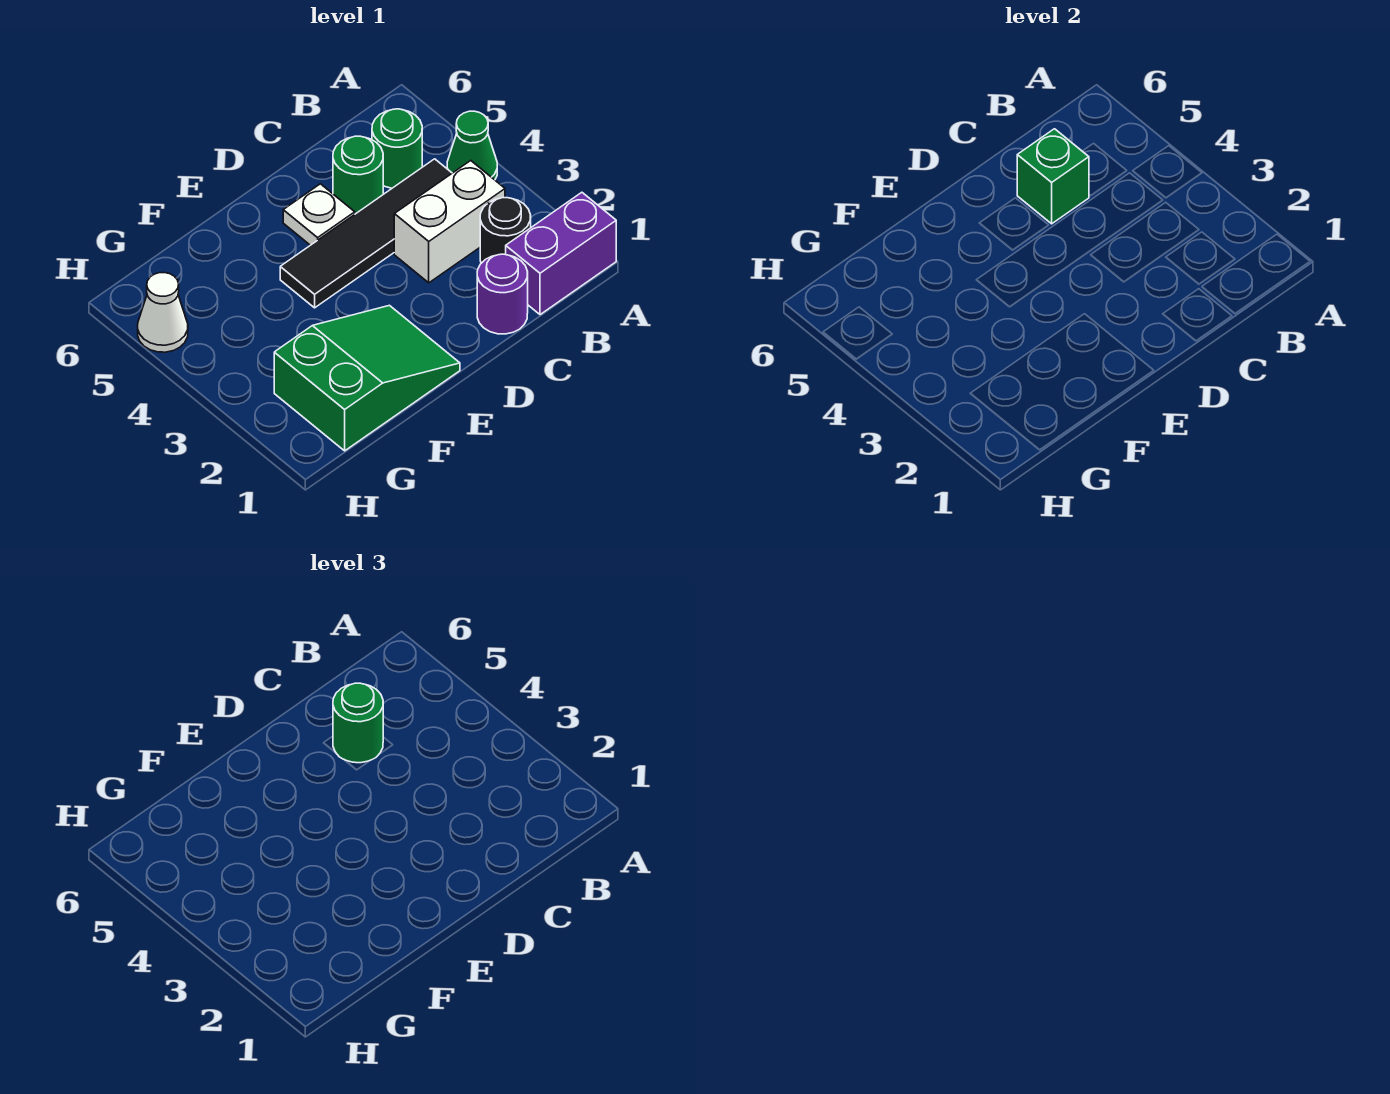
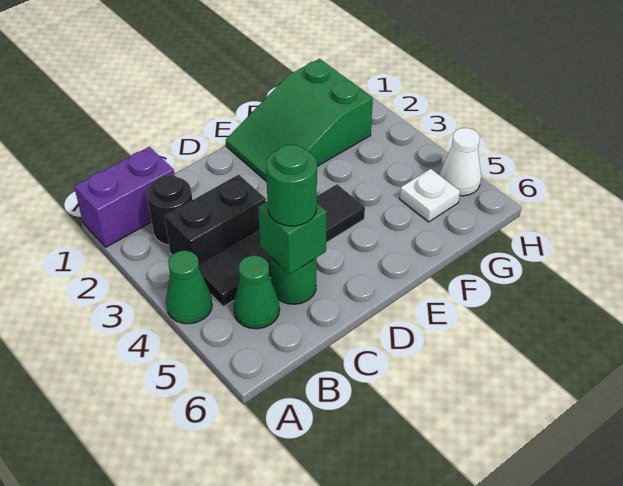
white brick B3:C3 level 1 -> black brick B3:C3 level 1
green round brick B5 level 1 -> green cone B5 level 1
purple round brick C1 level 1 -> none
white plate D5 level 1 -> white plate G5 level 1

